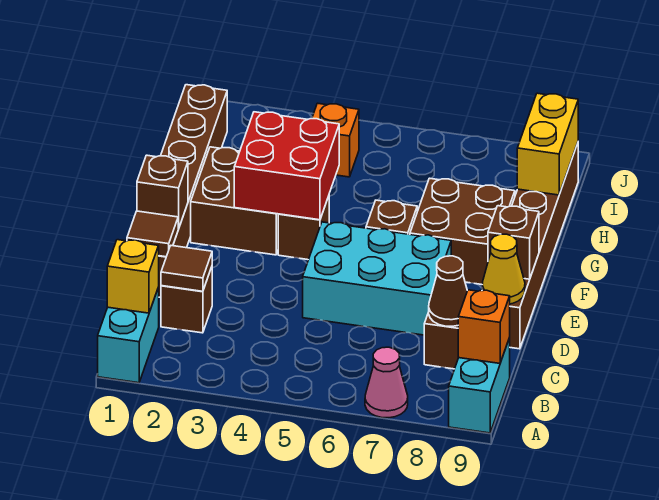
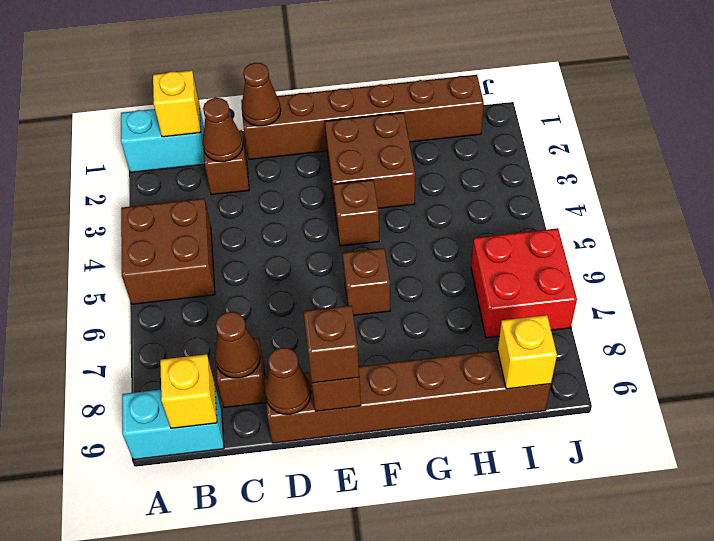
pink cone A7 level 1 -> none
orange brick B9 level 2 -> yellow brick B9 level 2
brown tile C2 level 2 -> brown cone C2 level 2
brown tile D1 level 2 -> brown cone D1 level 2
cyan brick D5:E7 level 1 -> none
yellow cone D9 level 2 -> brown cone D9 level 2
brown brick E1 level 2 -> brown brick E9 level 3
red brick F3:G4 level 2 -> red brick I6:J7 level 1
brown brick F7:G8 level 1 -> brown brick A4:B5 level 1
yellow brick H9:I9 level 2 -> yellow brick I9 level 2
orange brick I4 level 1 -> none

